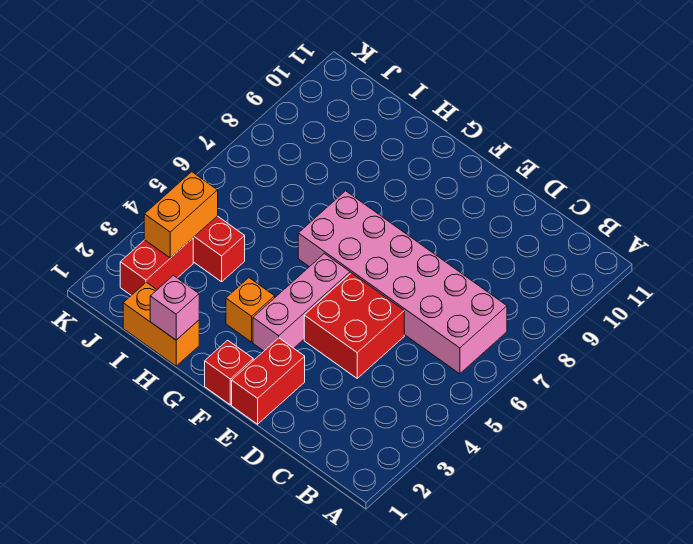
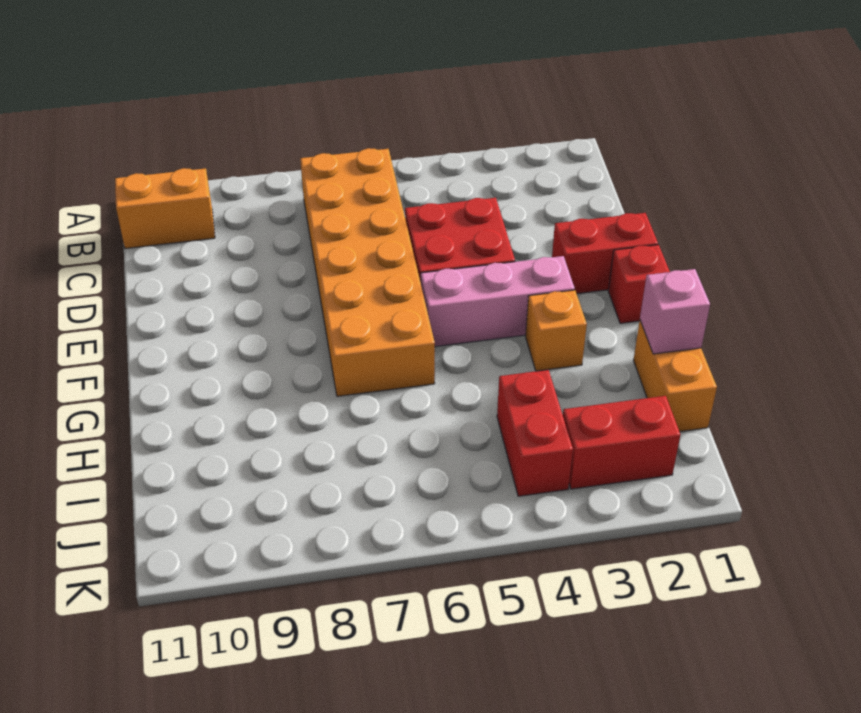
pink brick B6:G7 level 1 -> orange brick B6:G7 level 1
orange brick J3:J4 level 2 -> orange brick B10:B11 level 1

